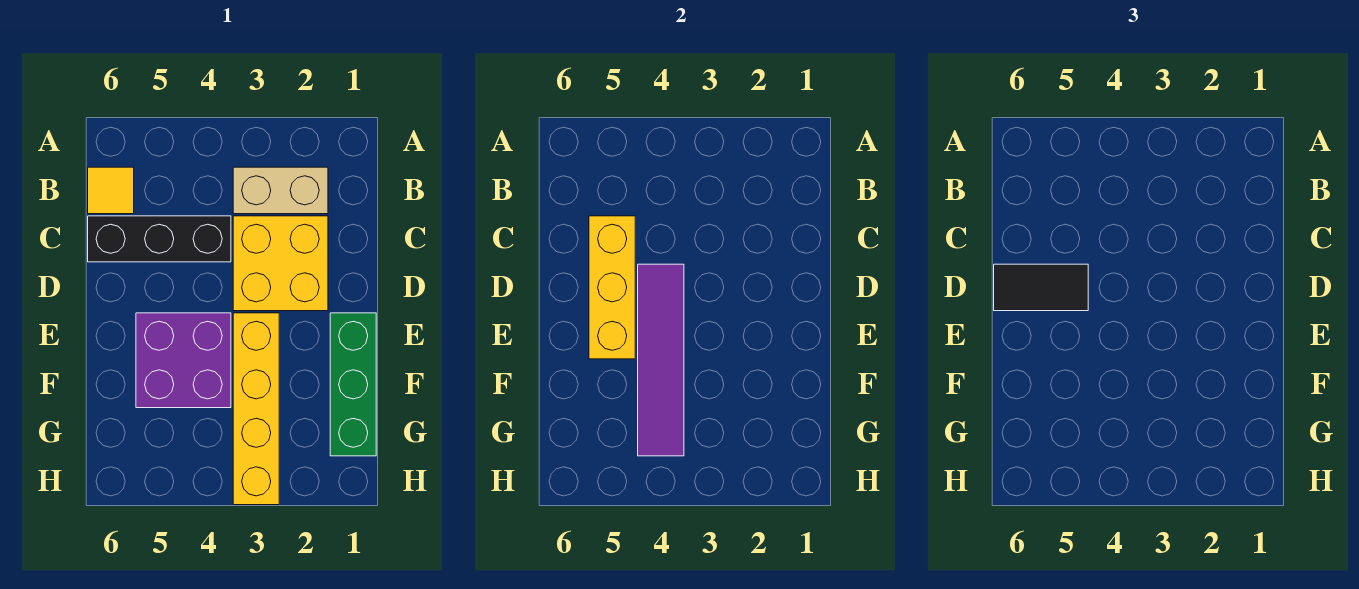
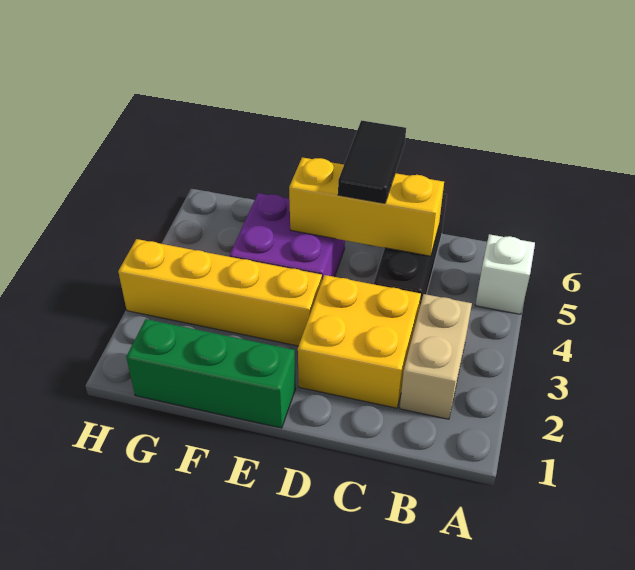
none -> white brick A5 level 1
yellow tile B6 level 1 -> none
purple tile D4:G4 level 2 -> none

